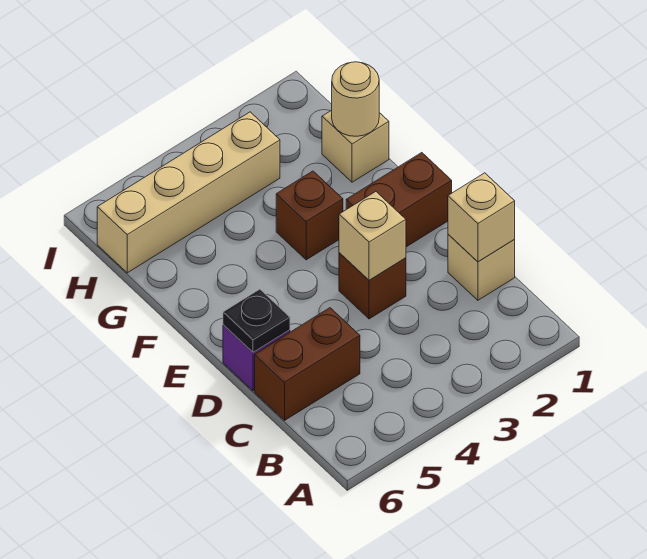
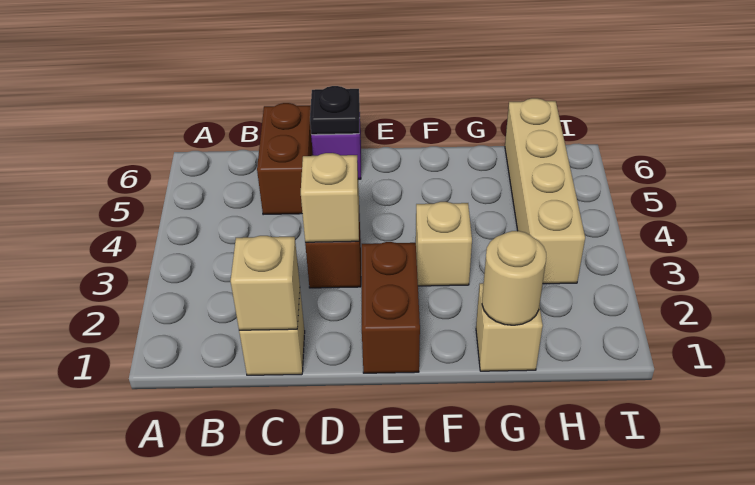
brown brick F3 level 1 -> tan brick F3 level 1

